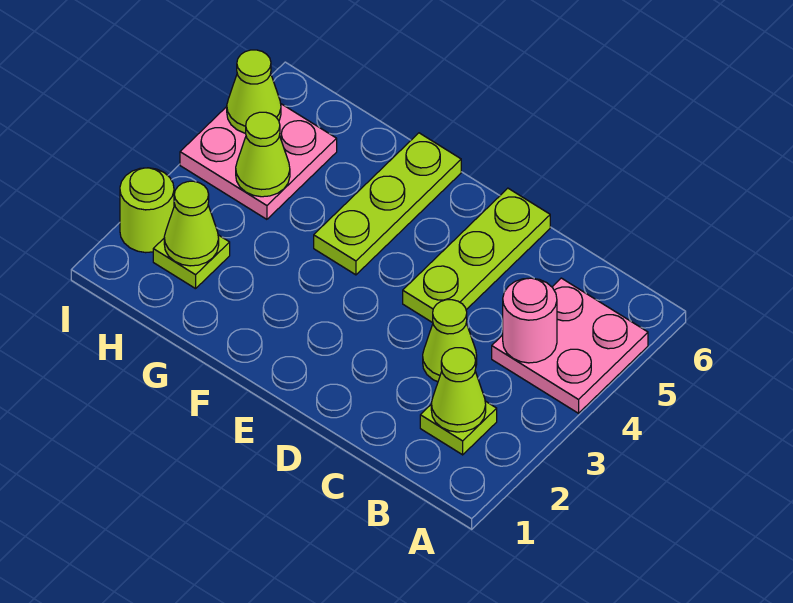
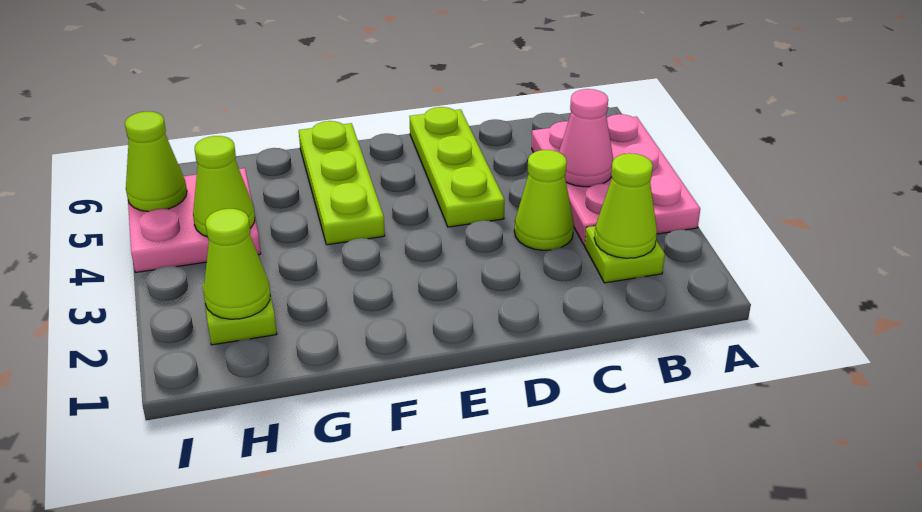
pink plate A4:B5 level 1 -> pink plate A3:B5 level 1
pink round brick B4 level 2 -> pink cone B4 level 2
lime round brick I2 level 1 -> none

